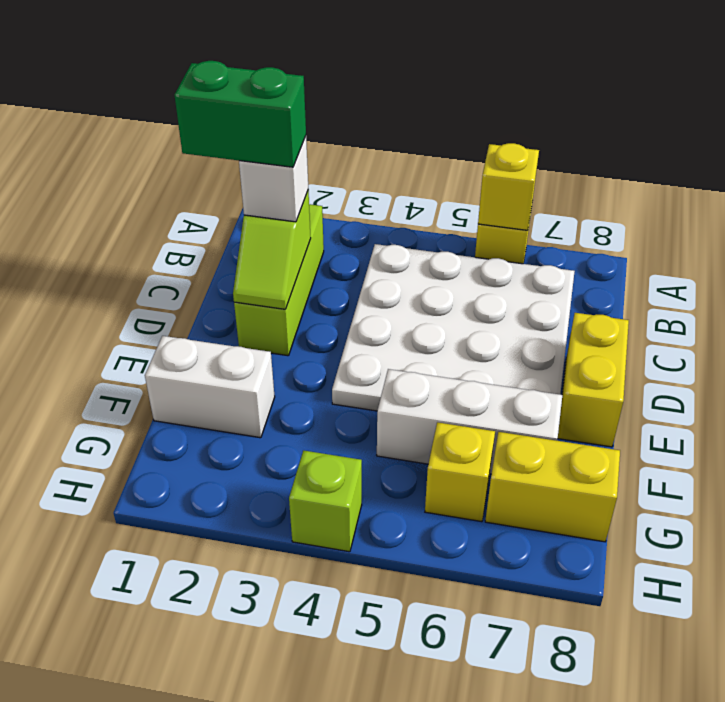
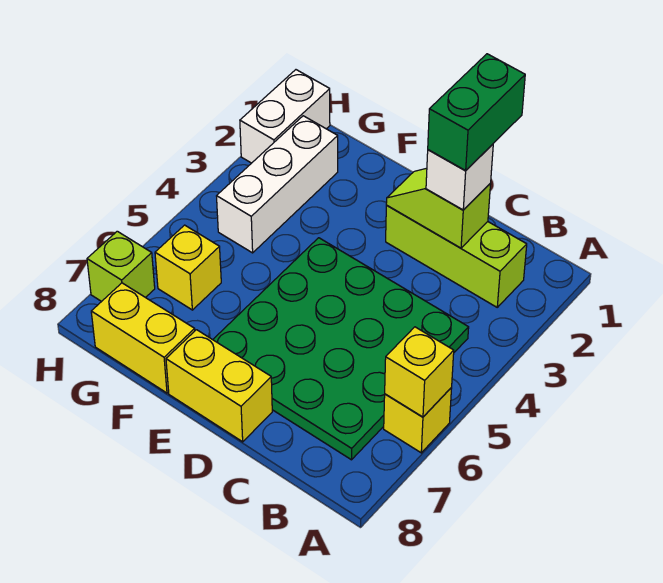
white plate B4:E7 level 1 -> green plate B4:E7 level 1
white brick F1:F2 level 1 -> white brick H1:H2 level 1
white brick F5:F7 level 1 -> white brick G2:G4 level 1
yellow brick G7:G8 level 1 -> yellow brick F8:G8 level 1
lime brick H4 level 1 -> lime brick H7 level 1

